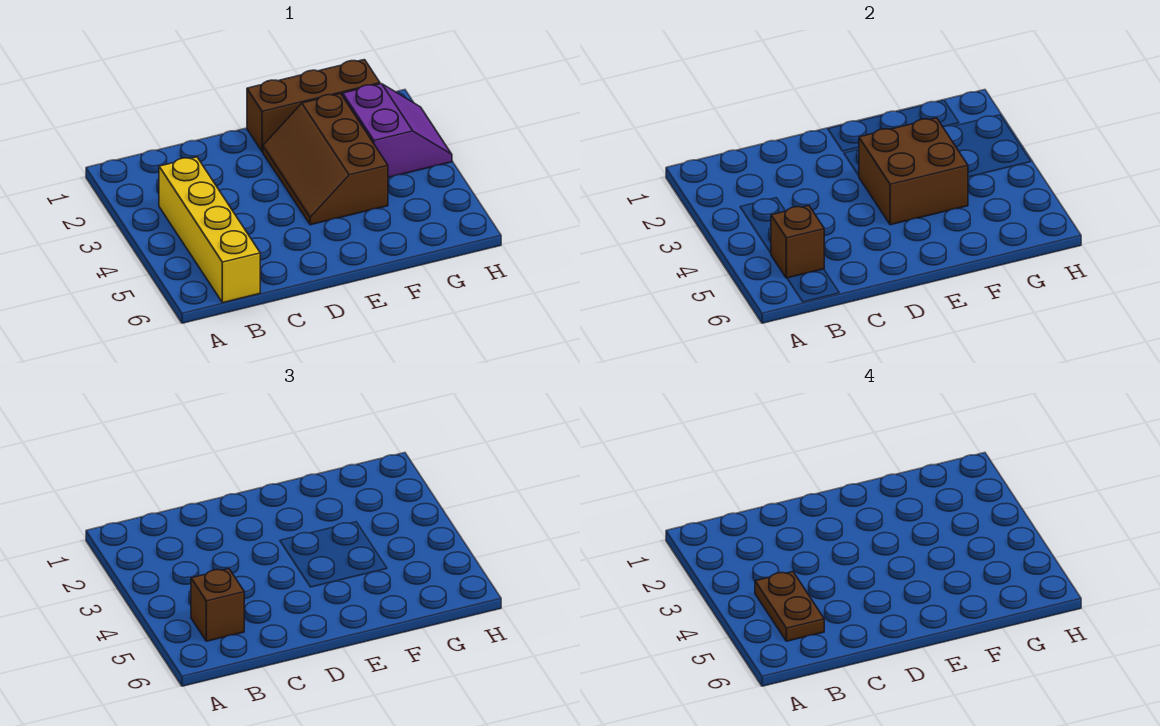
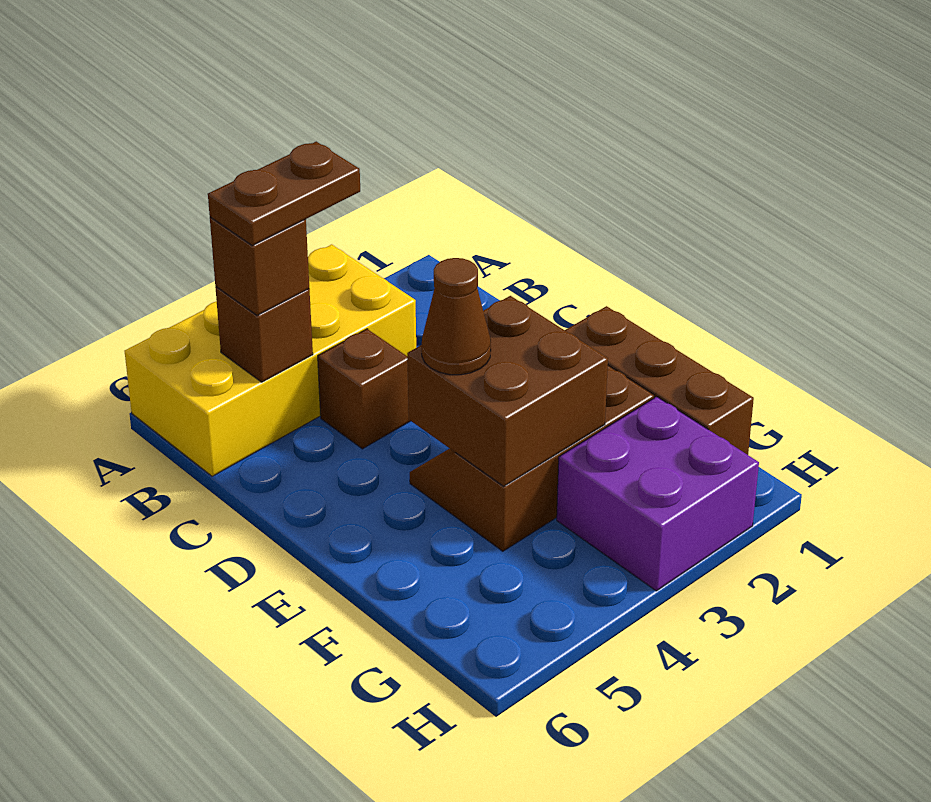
yellow brick B3:B6 level 1 -> yellow brick A3:B6 level 1
none -> brown brick C4 level 1
none -> brown cone E4 level 3
purple slope G2:H3 level 1 top G -> purple brick G2:H3 level 1

